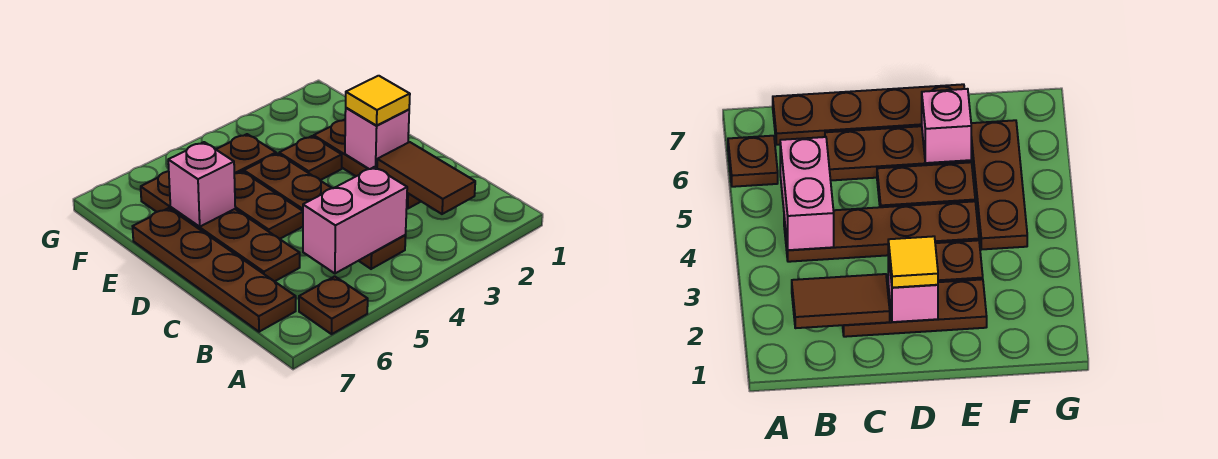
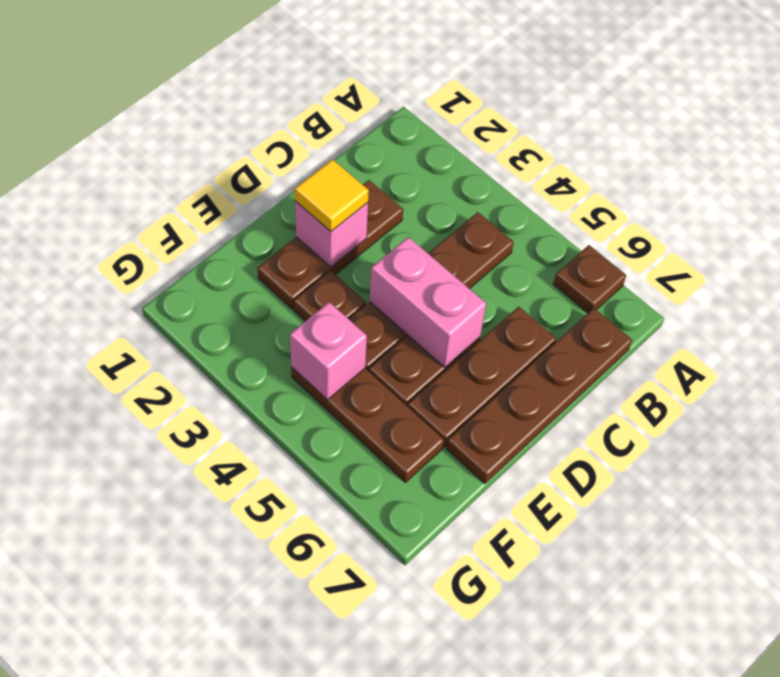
brown tile B2:C2 level 2 -> none
pink brick B4:B5 level 2 -> pink brick D4:D5 level 2
pink brick E6 level 2 -> pink brick F4 level 2

